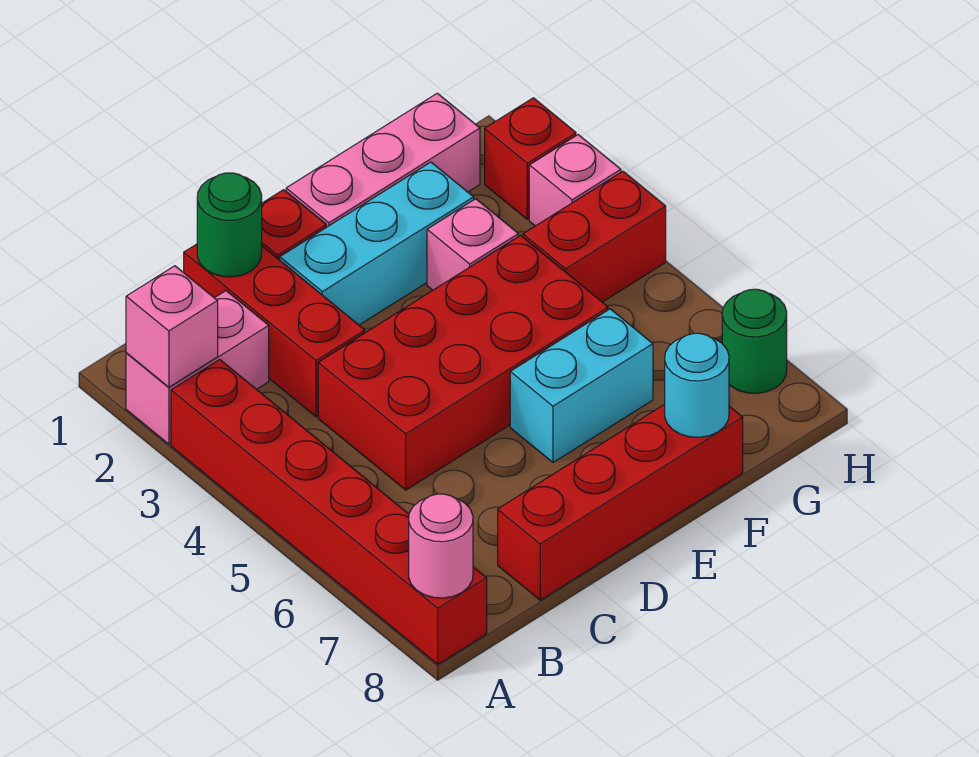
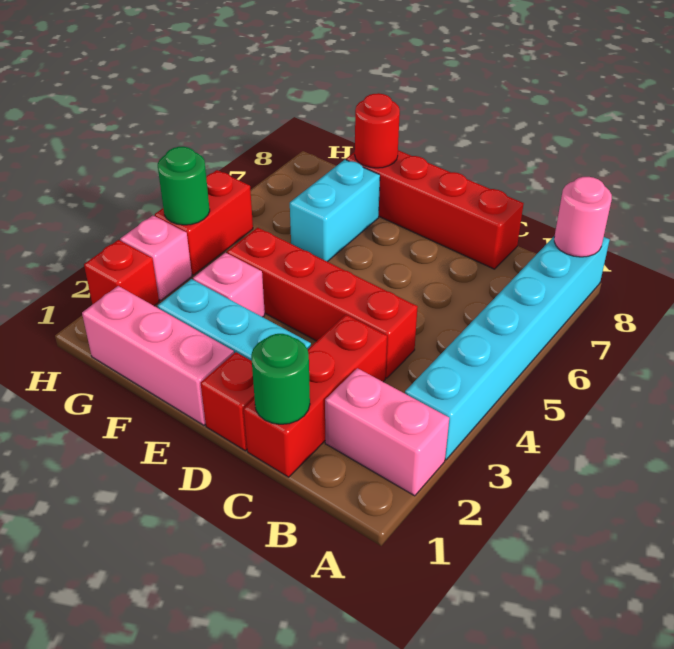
pink brick A2 level 2 -> none
red brick A3:A8 level 1 -> cyan brick A3:A8 level 1
red brick C4:F5 level 1 -> red brick C4:F4 level 1
cyan brick E6:F6 level 1 -> cyan brick F6:F7 level 1
cyan round brick F8 level 2 -> red round brick F8 level 2
red brick G4:H4 level 1 -> red brick H4:H5 level 1
green round brick H7 level 1 -> green round brick H4 level 2

